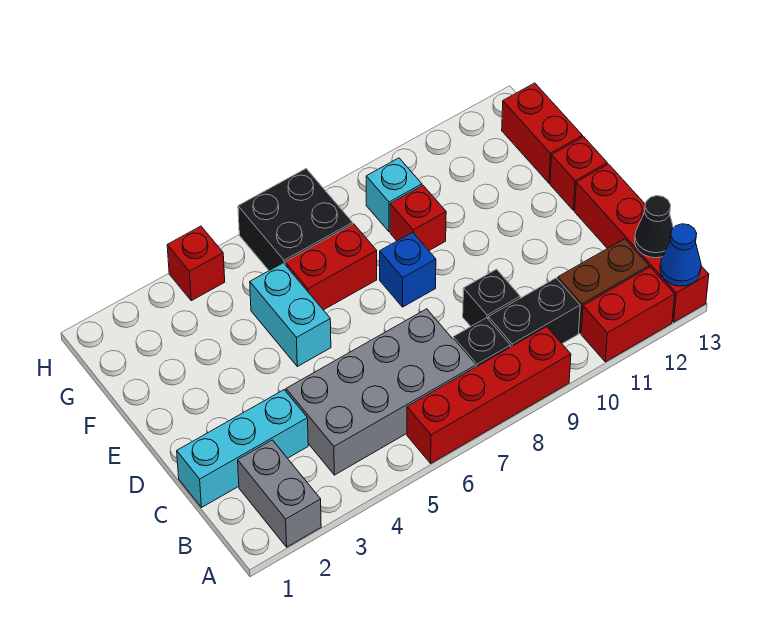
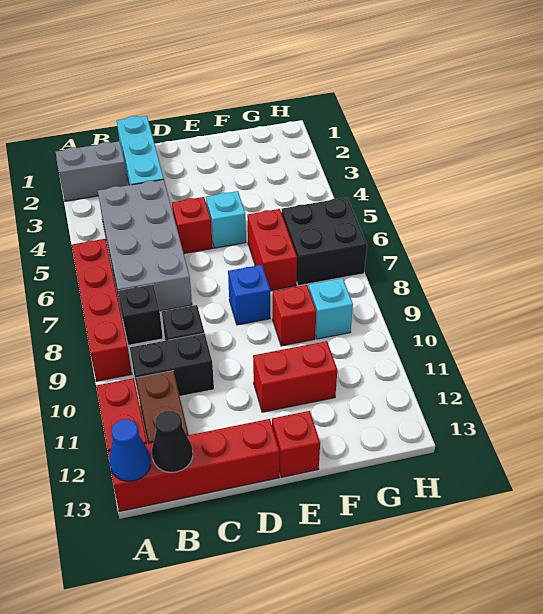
black brick B9:B10 level 1 -> black brick B10:C10 level 1
cyan brick E5:F5 level 1 -> cyan brick E5 level 1
red brick F13:G13 level 1 -> red brick E11:F11 level 1
red brick H4 level 1 -> red brick D5 level 1

